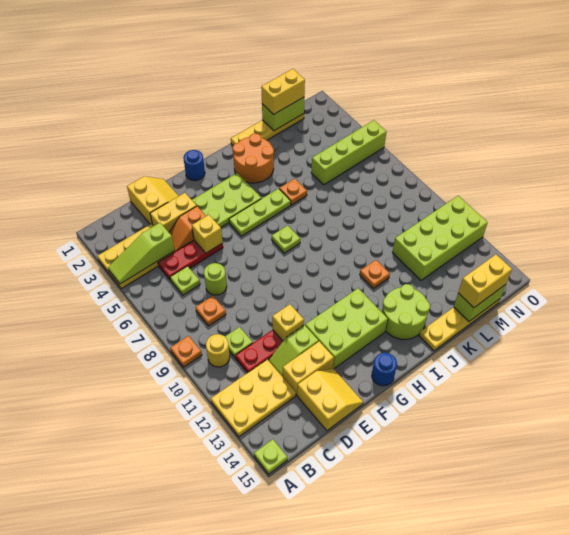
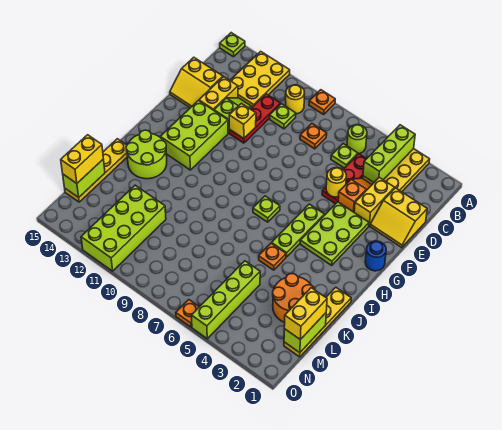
lime slope A4:C4 level 2 top C -> lime brick A4:C4 level 2
lime round brick D7 level 1 -> lime round brick B6 level 1
yellow brick E5 level 2 -> yellow round brick E5 level 2
blue round brick G15 level 1 -> none
orange round brick I2:J3 level 1 -> orange round brick K2:L3 level 1
orange plate J11 level 1 -> orange plate O6 level 1

